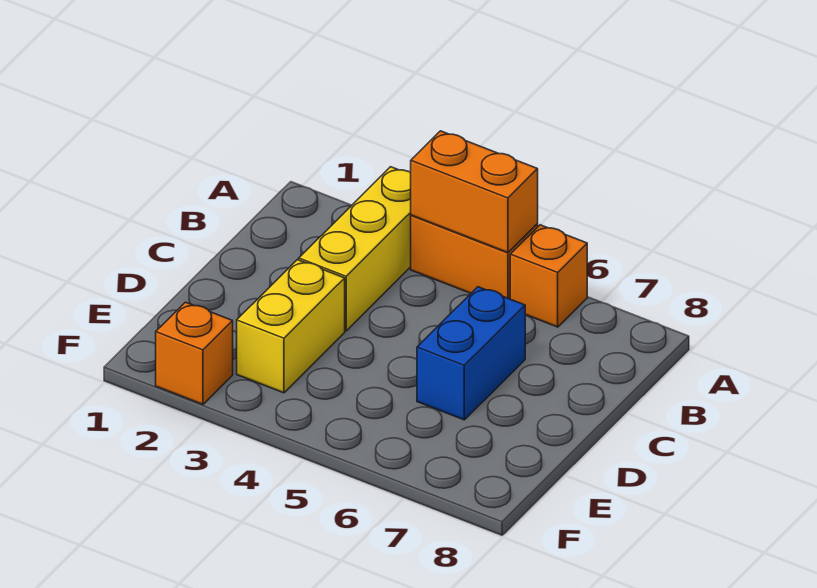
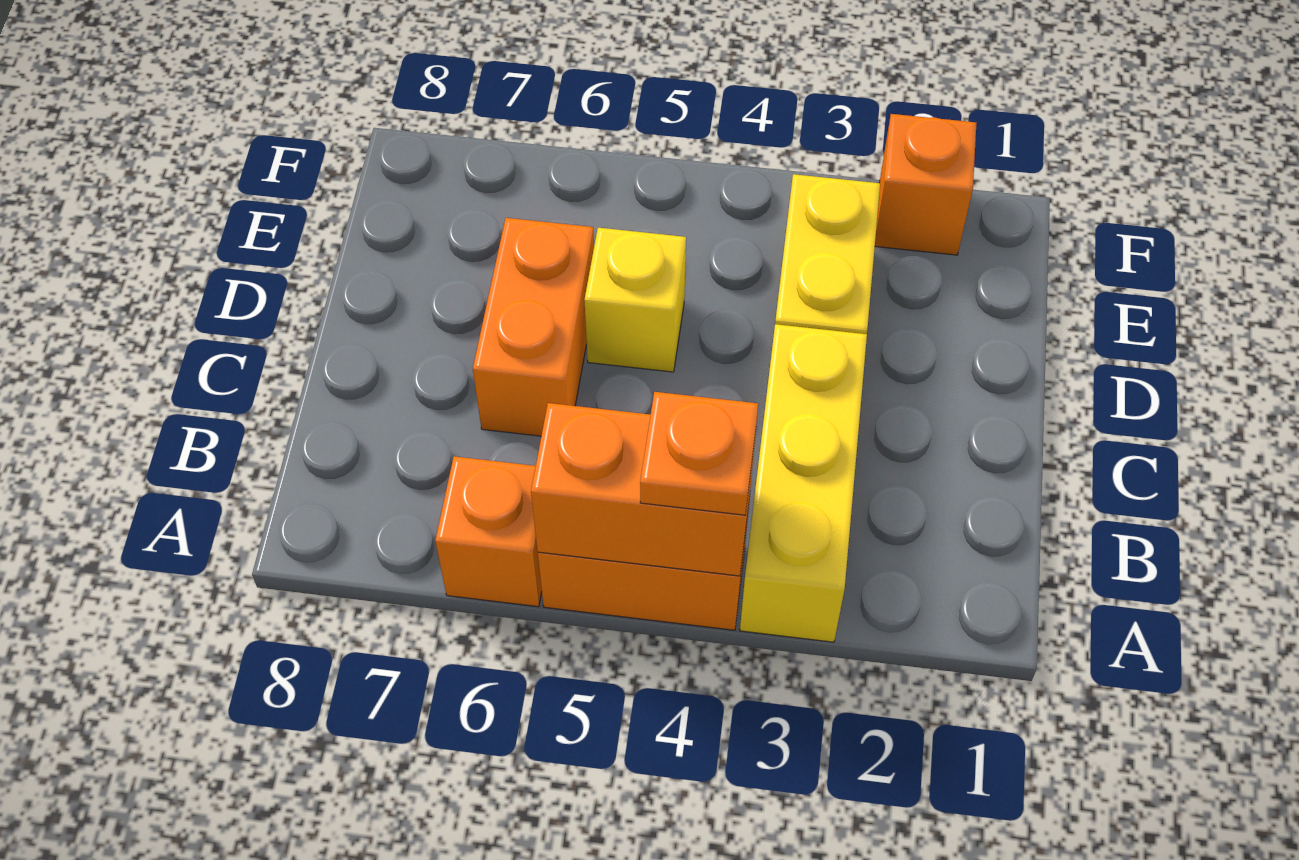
none -> orange plate A4 level 3
blue brick C6:D6 level 1 -> orange brick C6:D6 level 1
none -> yellow brick D5 level 1

